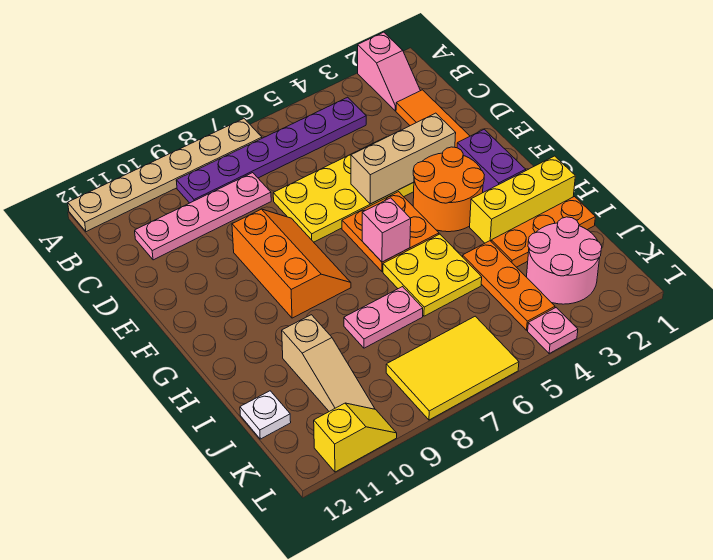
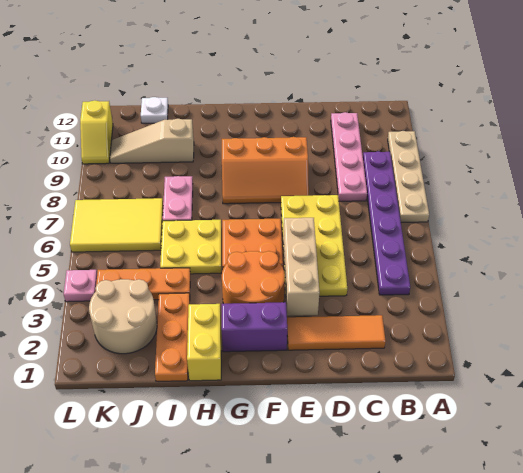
pink slope A2:B2 level 1 top A -> none
tan plate A7:A12 level 1 -> tan plate A7:A10 level 1
pink brick G6 level 2 -> none
yellow brick H1:H3 level 1 -> yellow brick H1:H2 level 1
pink round brick J2:K3 level 1 -> tan round brick J2:K3 level 1
yellow tile K6:L8 level 1 -> yellow tile J6:L7 level 1

